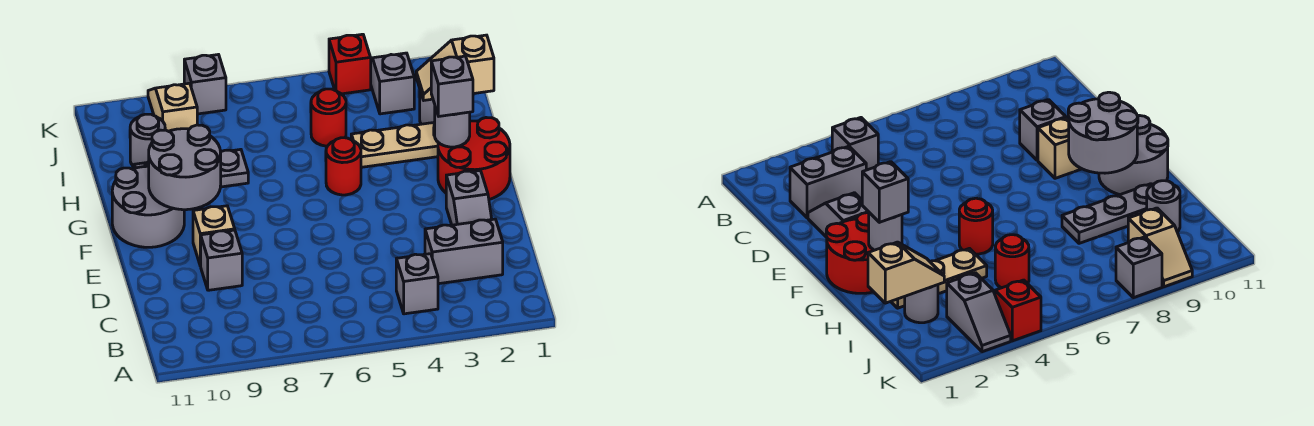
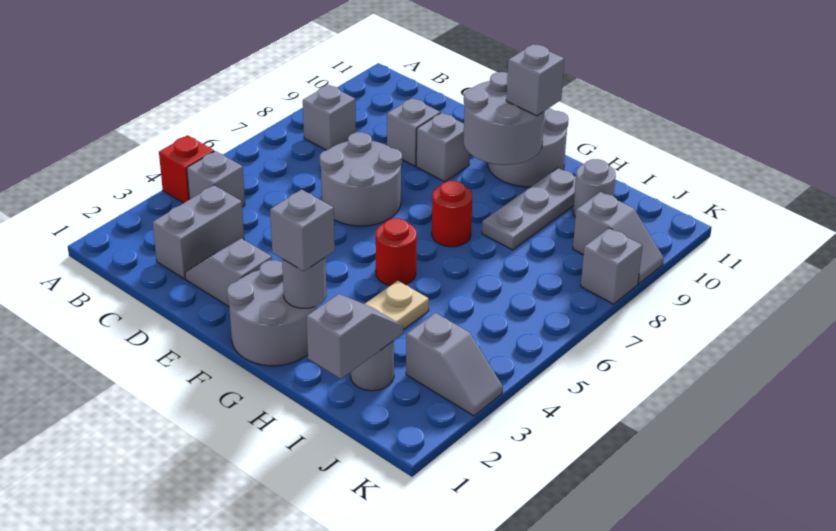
none -> grey brick B8 level 1
none -> grey round brick D6:E7 level 1
tan brick E9 level 1 -> grey brick E9 level 1
red round brick F1:G2 level 1 -> grey round brick F1:G2 level 1
none -> grey brick G10 level 3
tan slope I1:I2 level 2 top 1 -> grey slope I1:I2 level 2 top 1
red round brick I5 level 1 -> red round brick G7 level 1
tan slope J9:K9 level 1 top J -> grey slope J9:K9 level 1 top J
red brick K4 level 1 -> red brick A4 level 1

